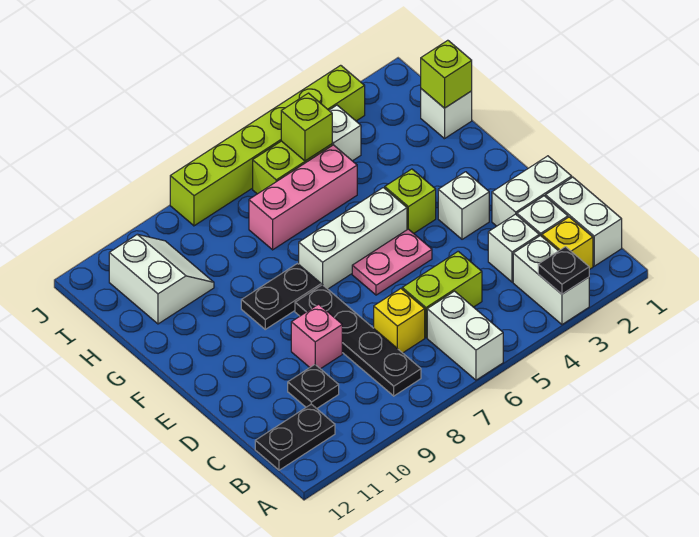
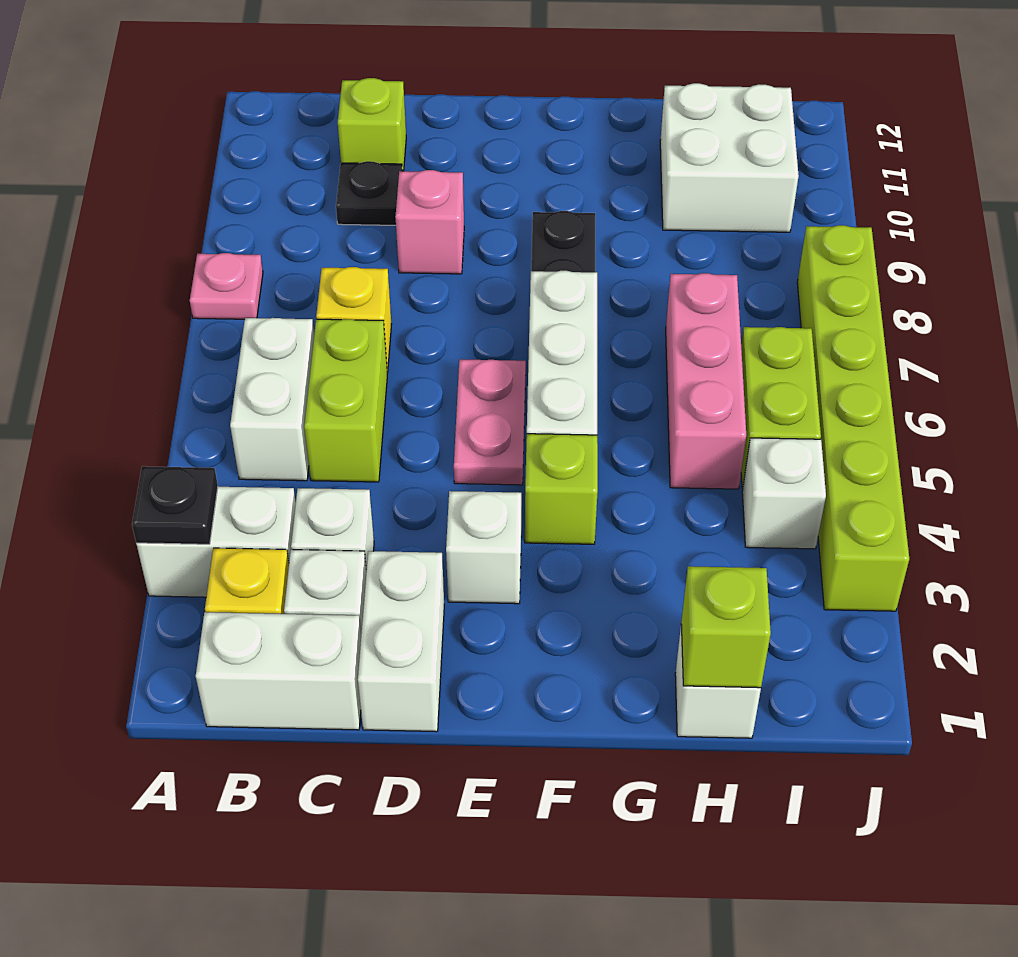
white brick A6:B6 level 1 -> white brick B5:B6 level 1
none -> pink plate A8 level 1
black plate B8:E8 level 1 -> none
black plate B11:B12 level 1 -> none
white slope H10:I11 level 1 top 11 -> white brick H10:I11 level 1
lime brick I5 level 2 -> lime brick C11 level 1

